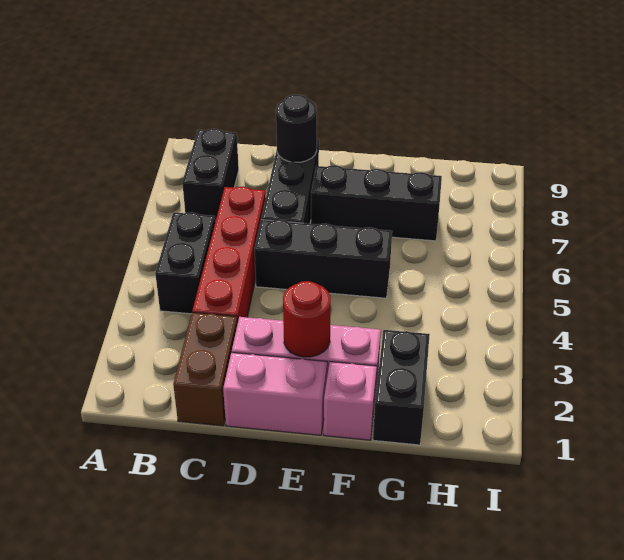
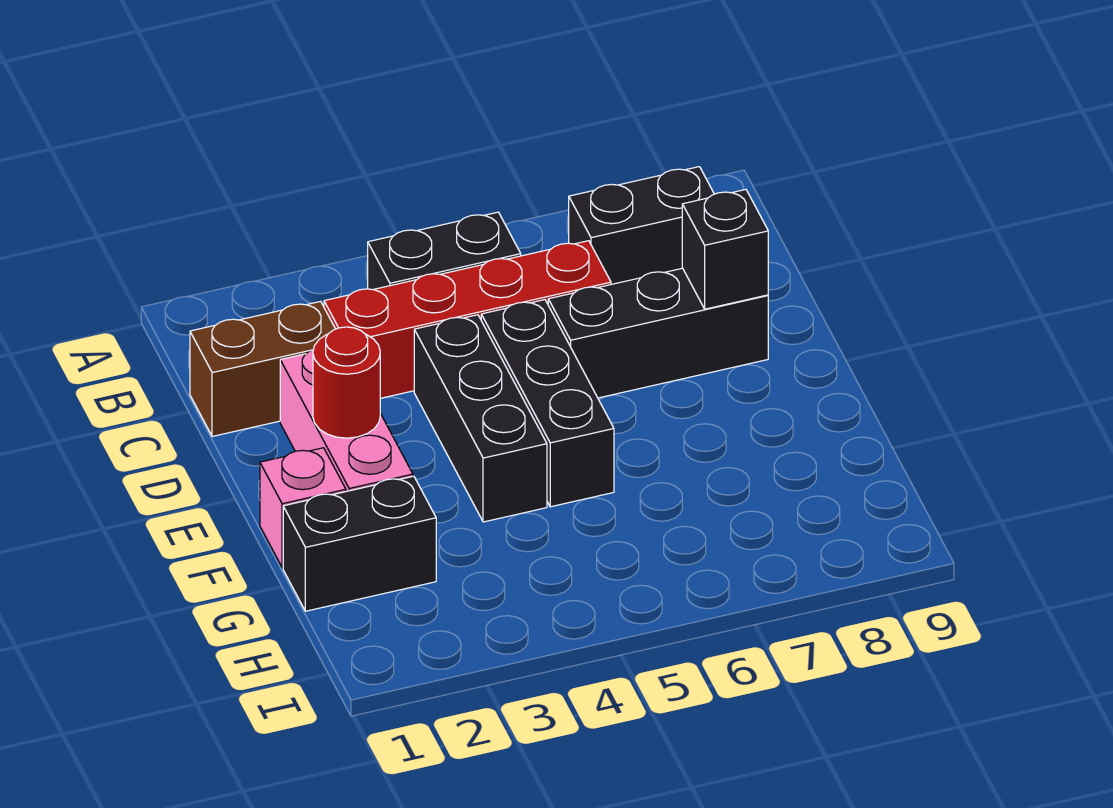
pink brick D1:E1 level 1 -> none
black round brick D8 level 2 -> black brick D8 level 2
black brick E7:G7 level 1 -> black brick D4:F4 level 1

